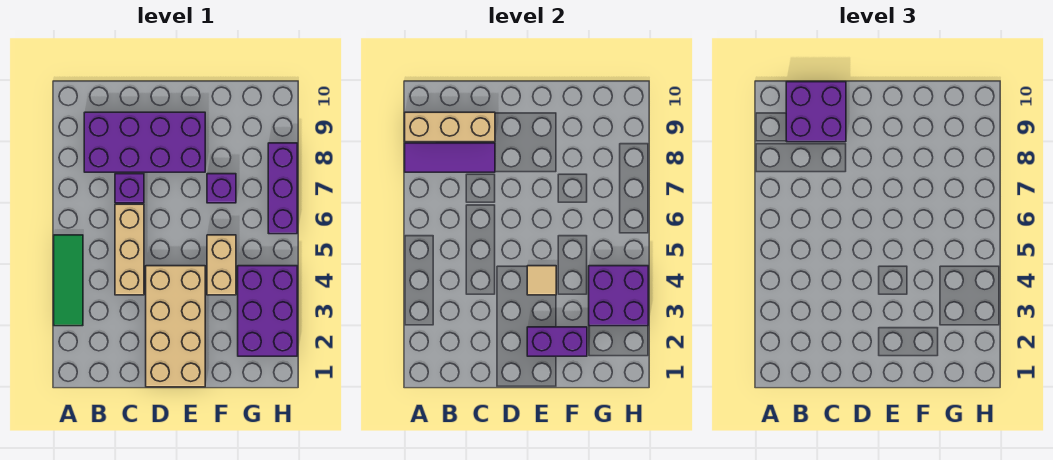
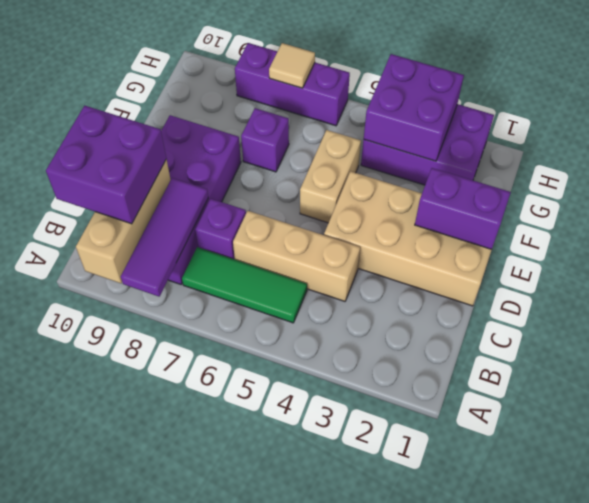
green tile A3:A5 level 1 -> green tile B5:B7 level 1
purple brick E2:F2 level 2 -> purple brick E1:E2 level 2
tan tile E4 level 2 -> tan tile H7 level 2
tan brick F4:F5 level 1 -> tan brick E5:F5 level 1

